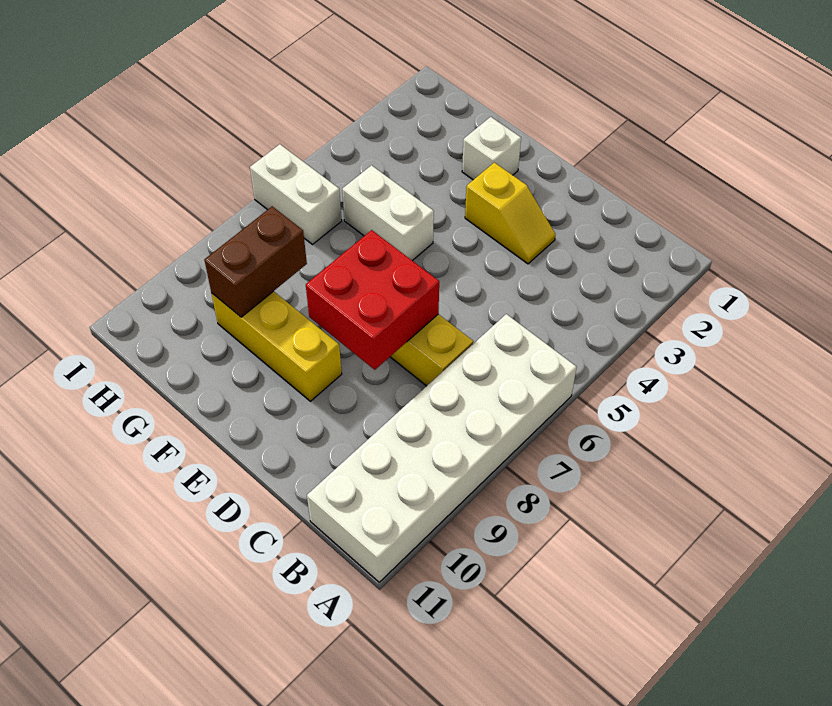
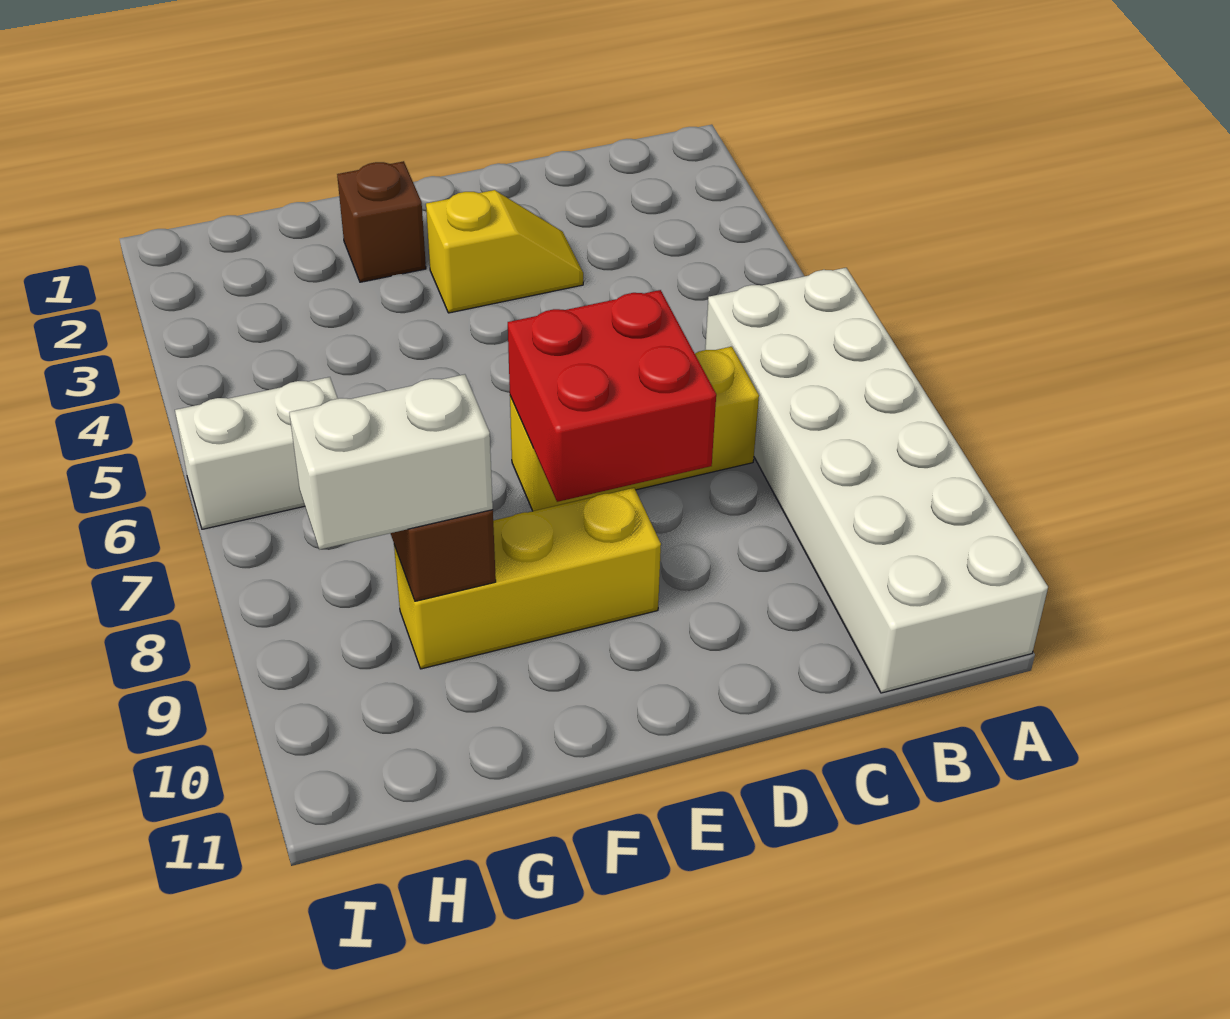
white brick F2 level 1 -> brown brick F2 level 1
white brick F5:G5 level 1 -> white brick G9:H9 level 3

